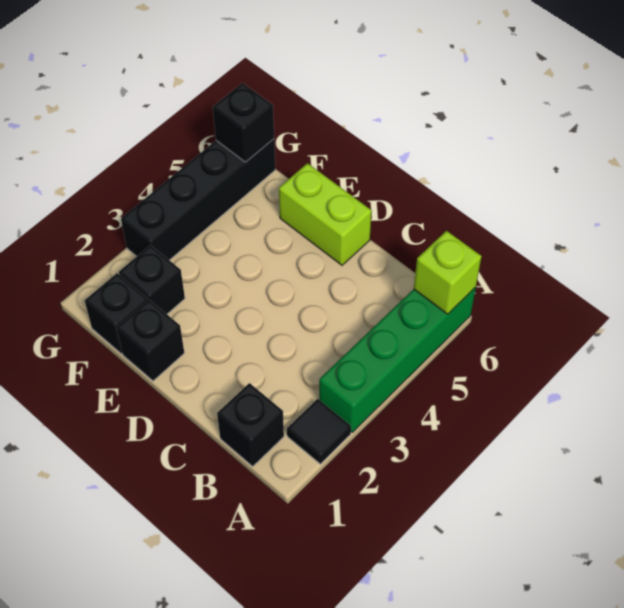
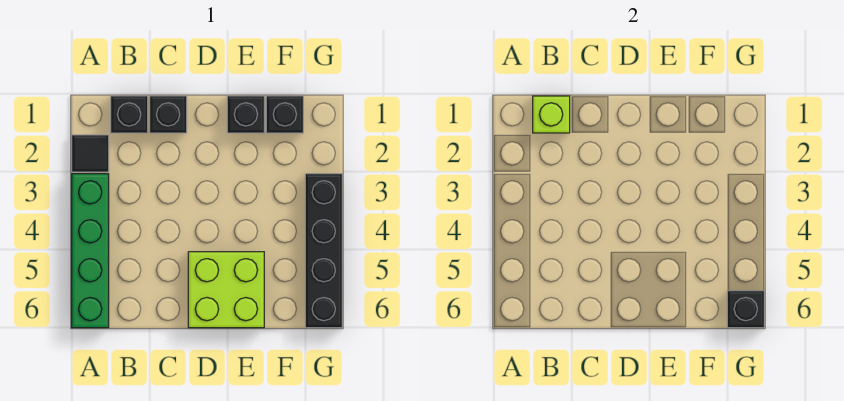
lime brick A6 level 2 -> lime brick B1 level 2
lime brick D6:E6 level 1 -> lime brick D5:E6 level 1
black brick F2 level 1 -> black brick C1 level 1

